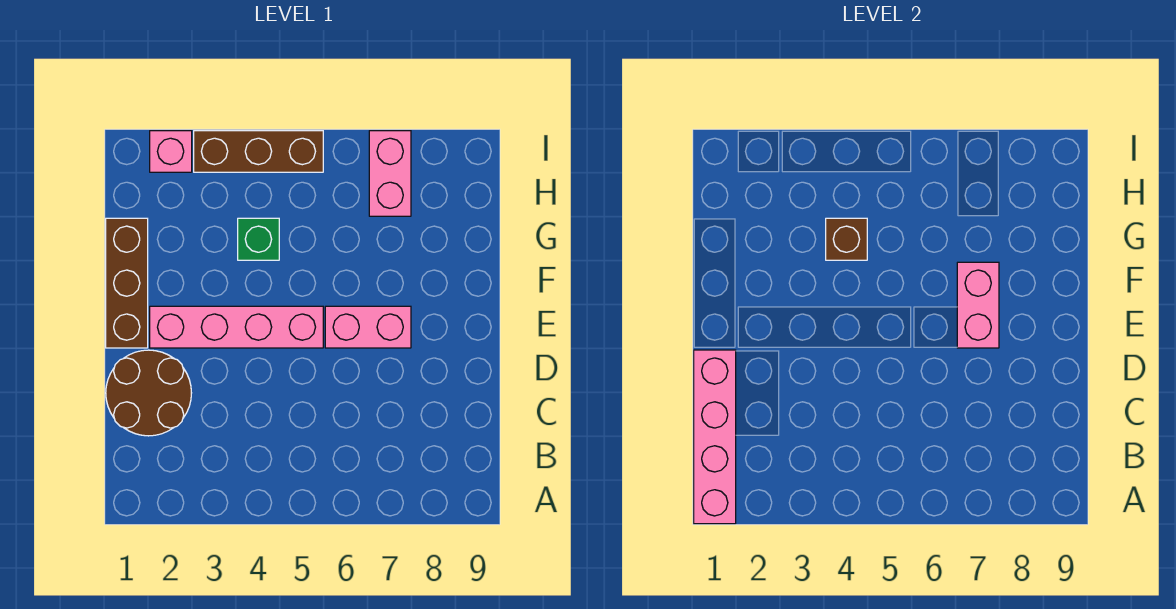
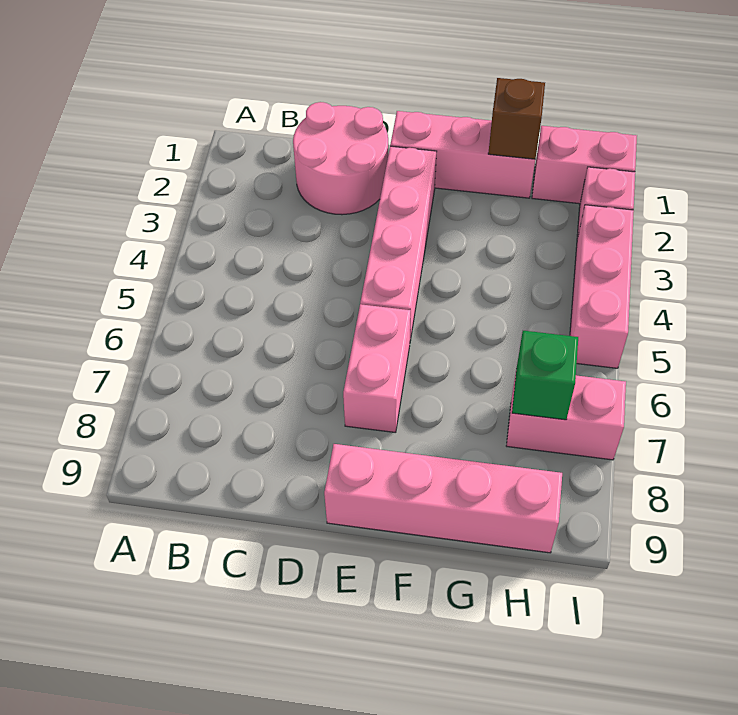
pink brick A1:D1 level 2 -> pink brick E9:H9 level 1
brown round brick C1:D2 level 1 -> pink round brick C1:D2 level 1
brown brick E1:G1 level 1 -> pink brick E1:G1 level 1
pink brick E7:F7 level 2 -> pink brick H1:I1 level 1
green brick G4 level 1 -> green brick H7 level 2
brown brick G4 level 2 -> brown brick G1 level 2
brown brick I3:I5 level 1 -> pink brick I3:I5 level 1

